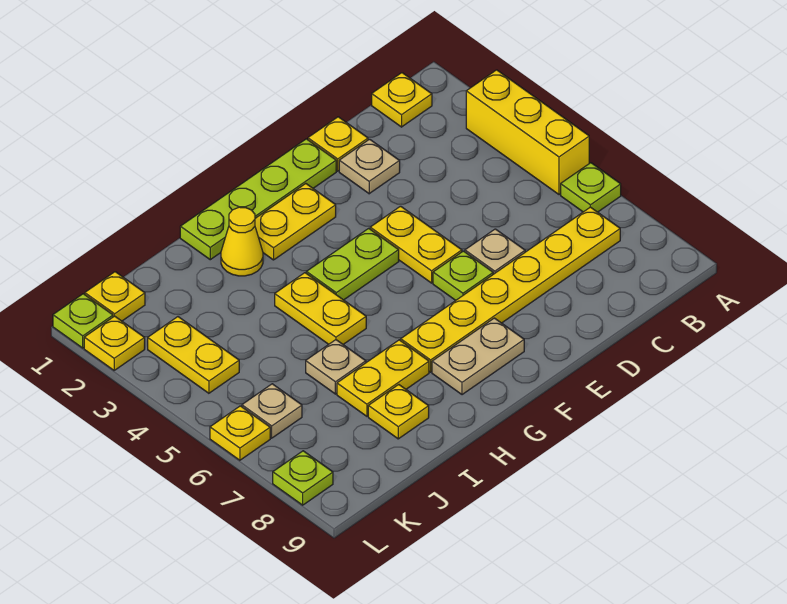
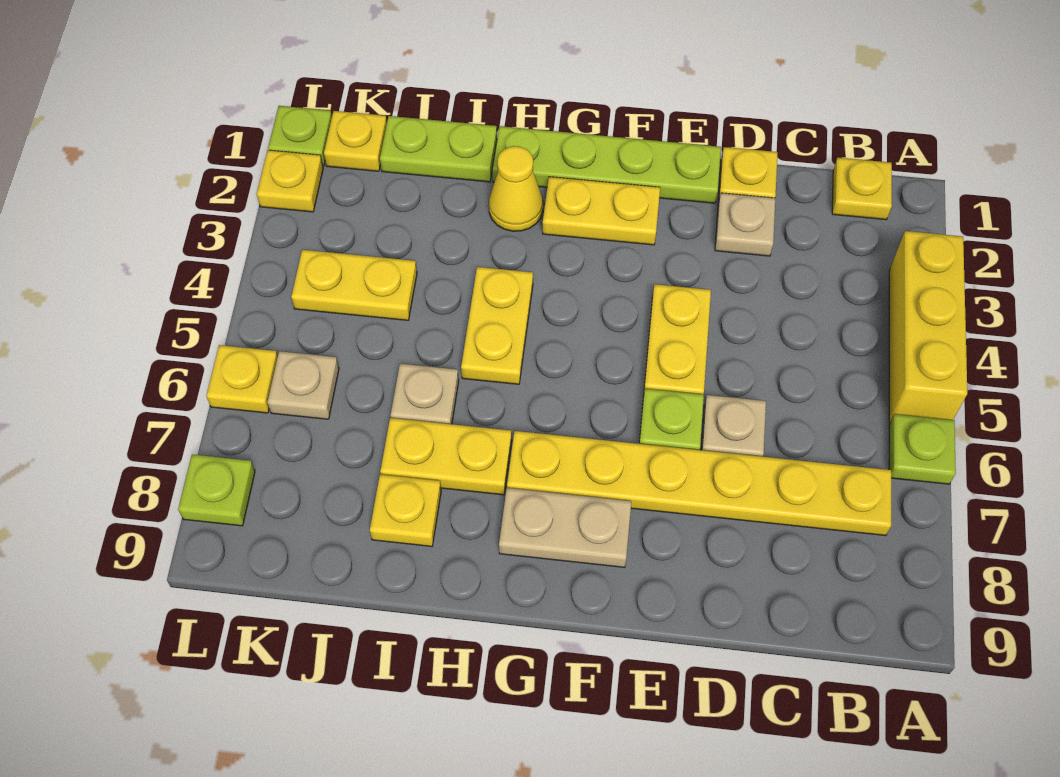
lime plate F4:G4 level 1 -> lime plate I1:J1 level 1
yellow plate K3:K4 level 1 -> yellow plate J4:K4 level 1

